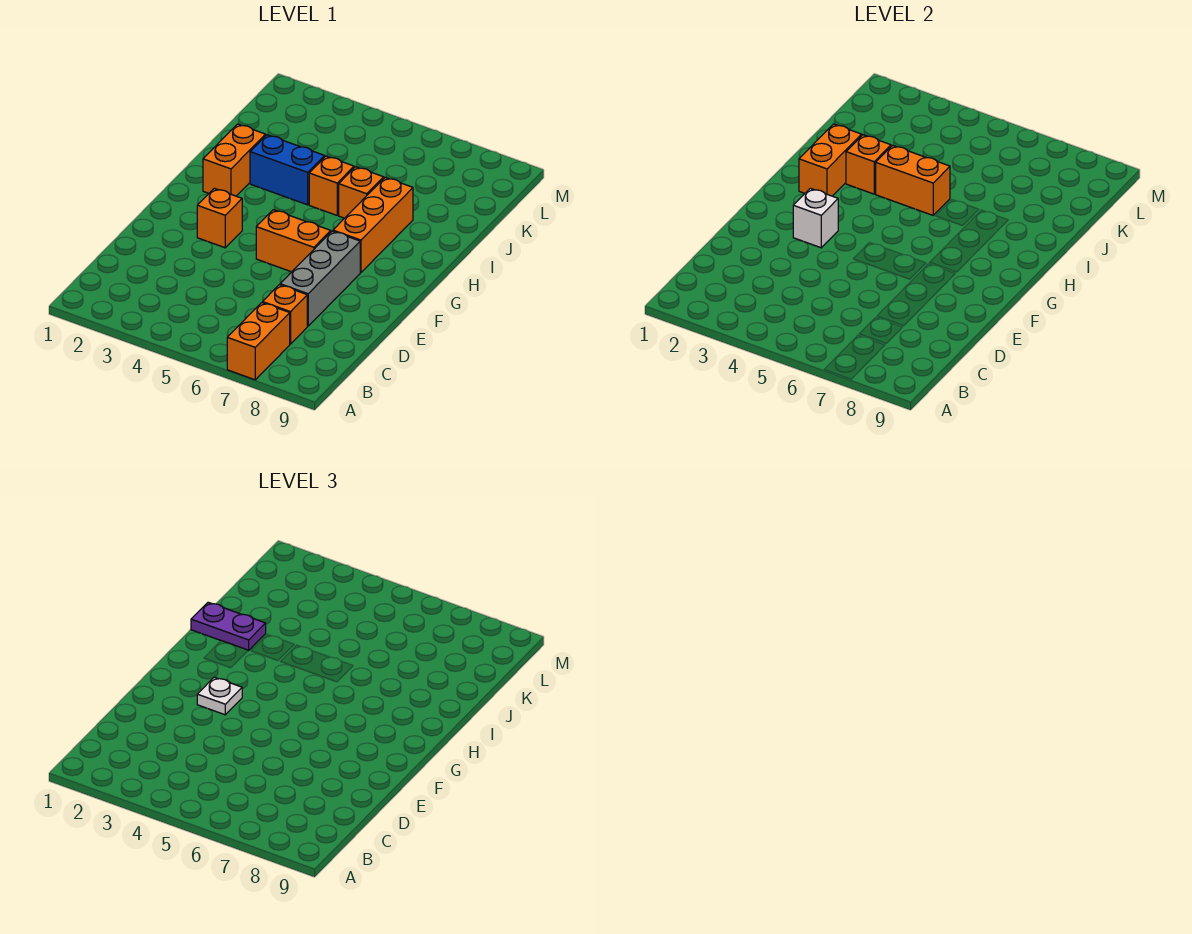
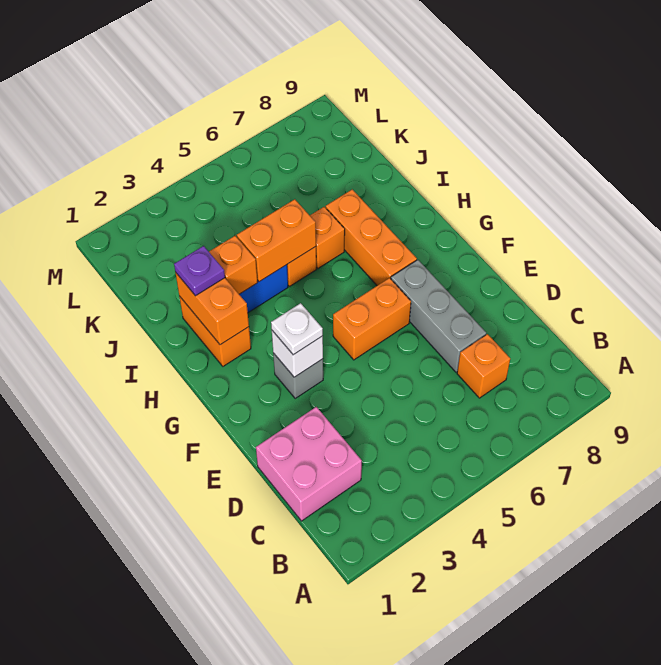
orange brick A7:B7 level 1 -> none
none -> pink brick C1:D2 level 1
orange brick F3 level 1 -> grey brick F3 level 1
purple plate I1:I2 level 3 -> purple plate I2 level 3

